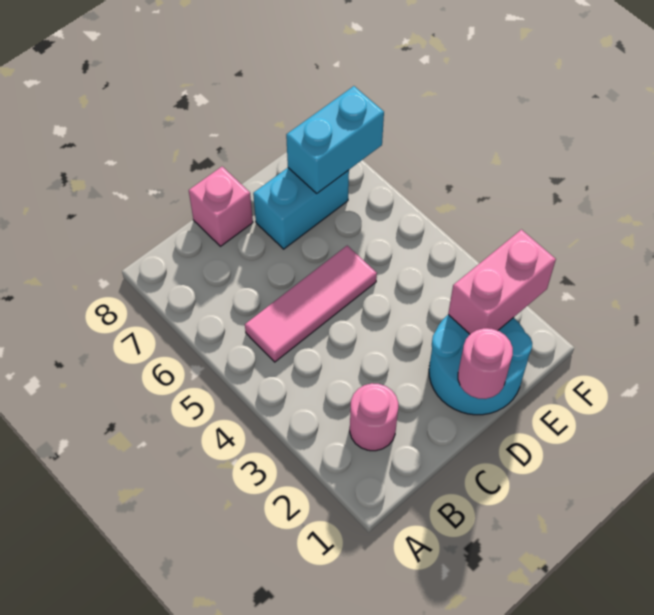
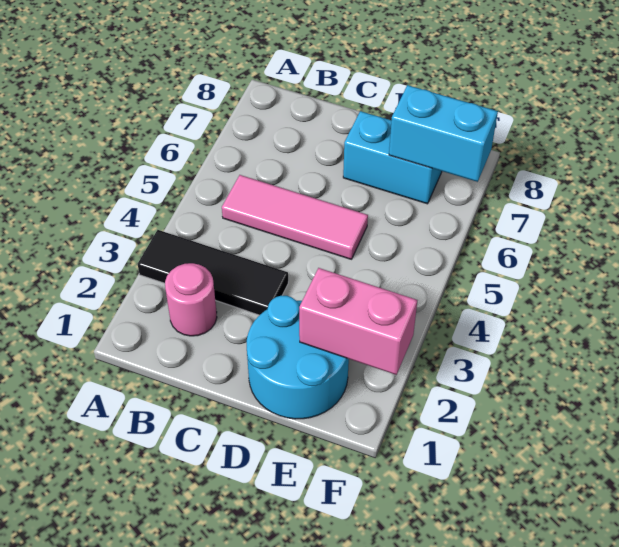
none -> black tile A3:C3 level 1
pink brick C8 level 1 -> none
pink round brick D1 level 2 -> none

